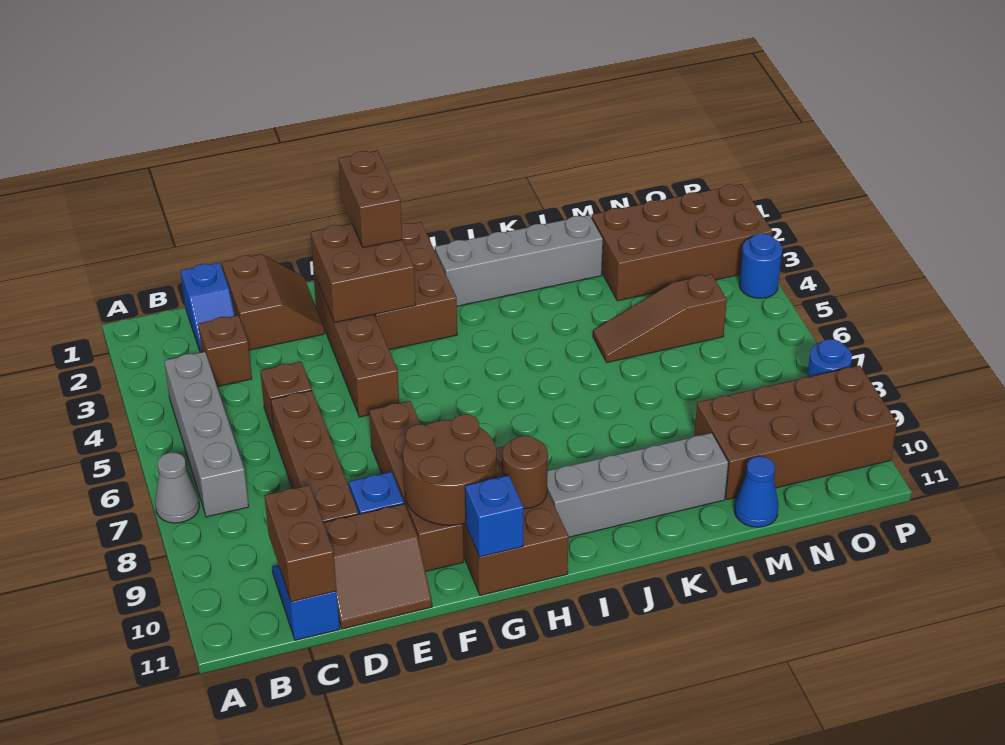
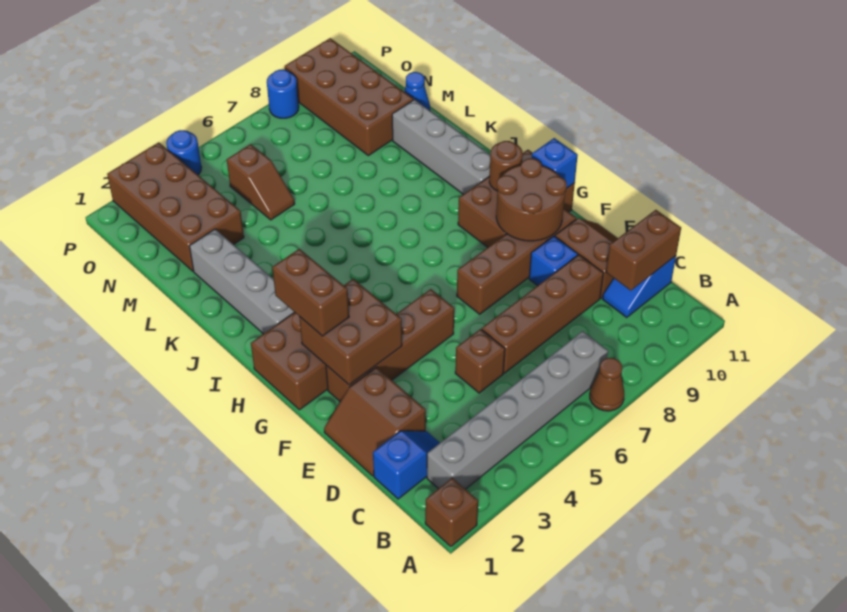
grey cone A7 level 1 -> brown cone A7 level 1
grey brick B4:B7 level 1 -> grey brick B2:B7 level 1
brown brick C3 level 1 -> brown brick A1 level 1
brown slope D1:E2 level 1 top D -> brown slope D1:E2 level 1 top 2
brown brick G1:G2 level 3 -> brown brick G2:H2 level 3
brown slope L5:N5 level 1 top N -> brown slope M5:N5 level 1 top N

